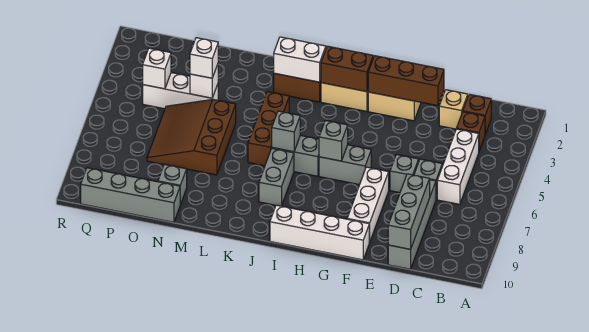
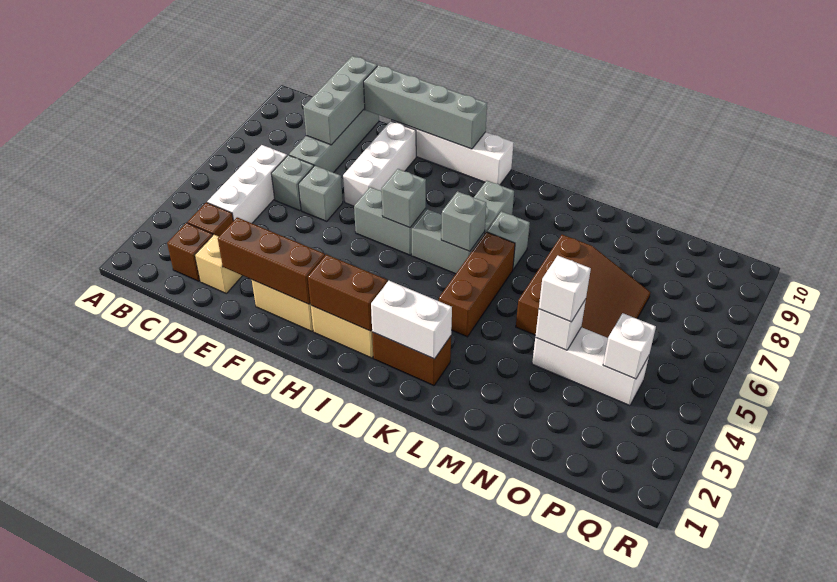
grey brick N9 level 1 -> grey brick K7 level 1
grey brick N10:Q10 level 1 -> grey brick E10:H10 level 2

